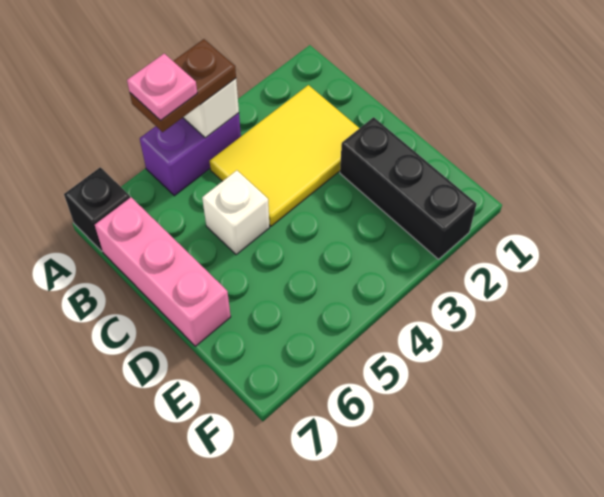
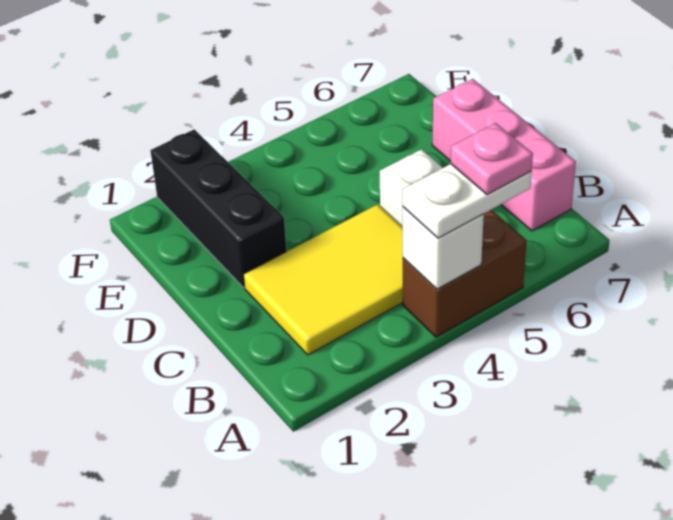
purple brick A4:A5 level 1 -> brown brick A4:A5 level 1
brown plate A4:A5 level 3 -> white plate A4:A5 level 3
black brick A7 level 1 -> none

